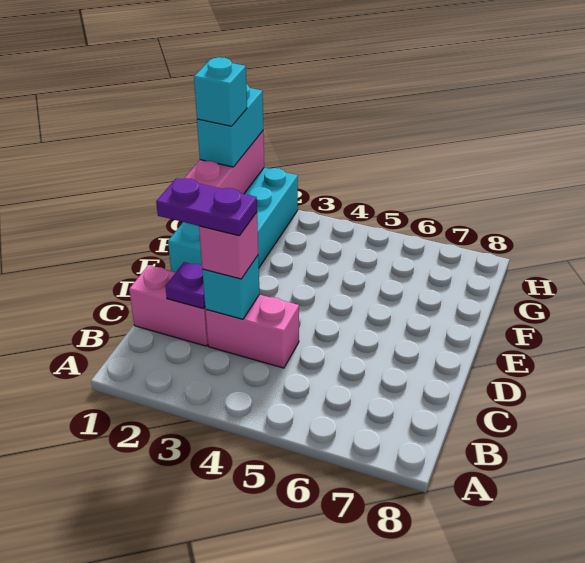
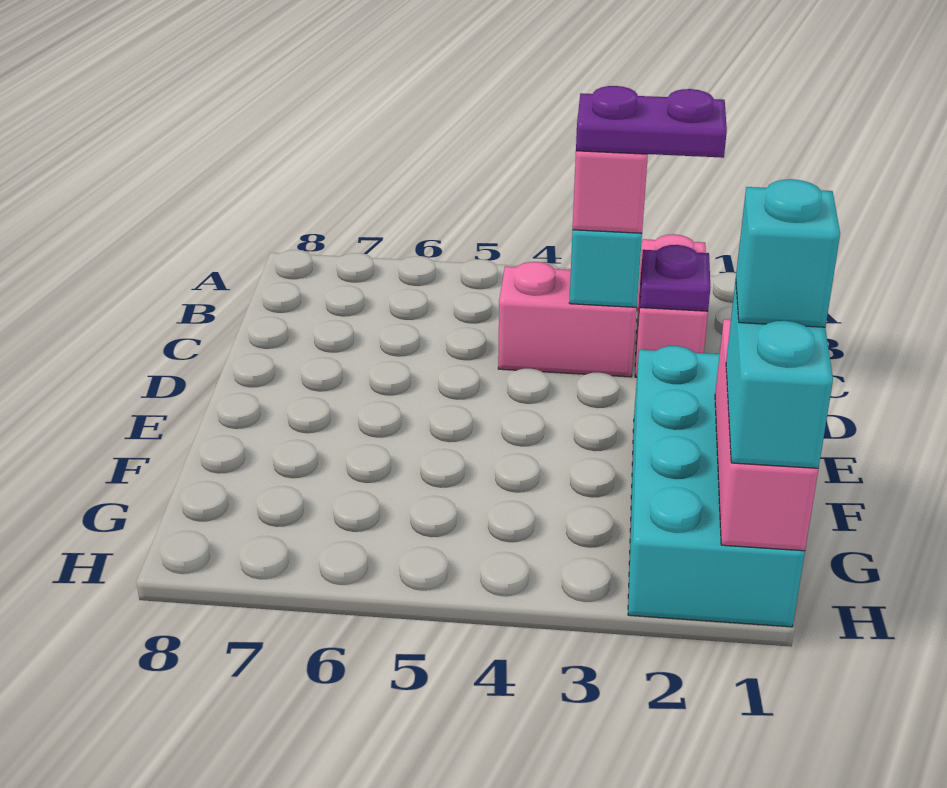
pink brick C1:C2 level 1 -> pink brick B2:C2 level 1

